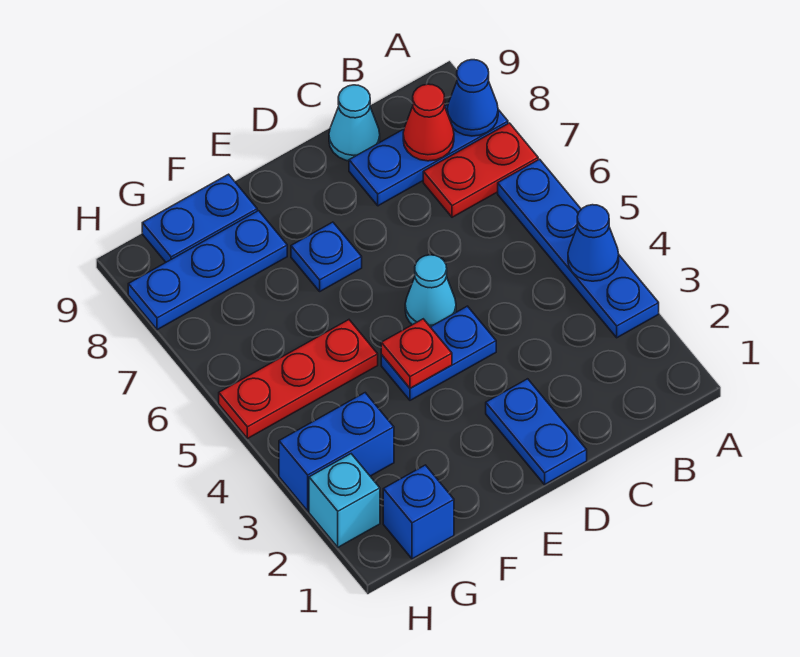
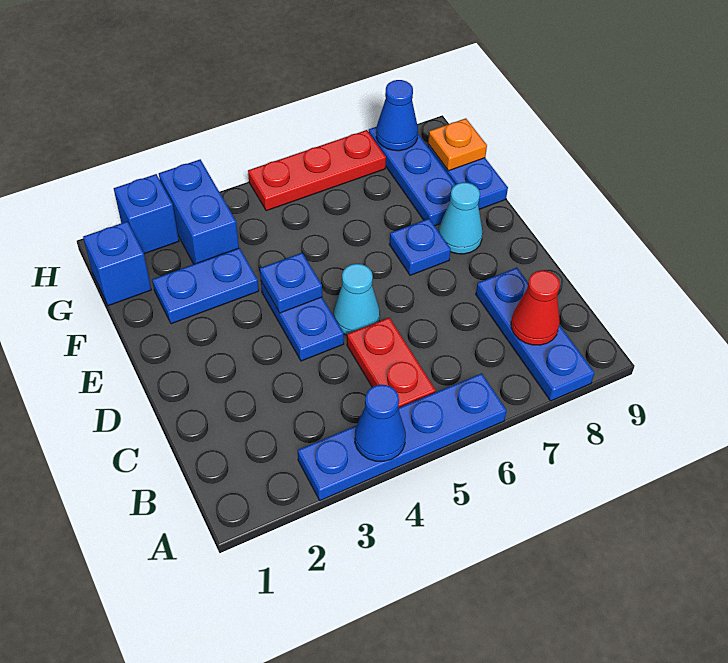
red plate A7:B7 level 1 -> red plate B5:C5 level 1
blue cone A8 level 2 -> blue cone H8 level 2
cyan cone C9 level 1 -> cyan cone E8 level 1
blue plate D1:D2 level 1 -> blue plate F2:F3 level 1
red plate E4 level 2 -> blue plate E4 level 2
red plate F5:H5 level 1 -> red plate H5:H7 level 1
none -> orange plate G9 level 2
cyan brick H2 level 1 -> blue brick H2 level 1

